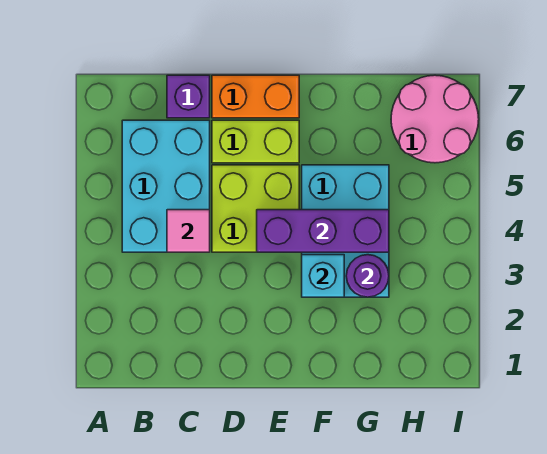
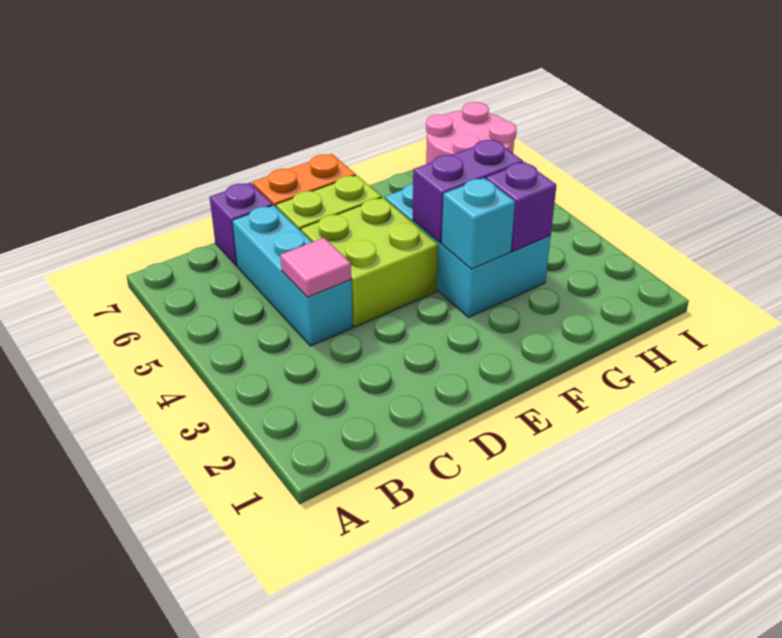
cyan brick B4:C6 level 1 -> cyan brick C4:C6 level 1
purple brick E4:G4 level 2 -> purple brick F4:G4 level 2
purple round brick G3 level 2 -> purple brick G3 level 2

